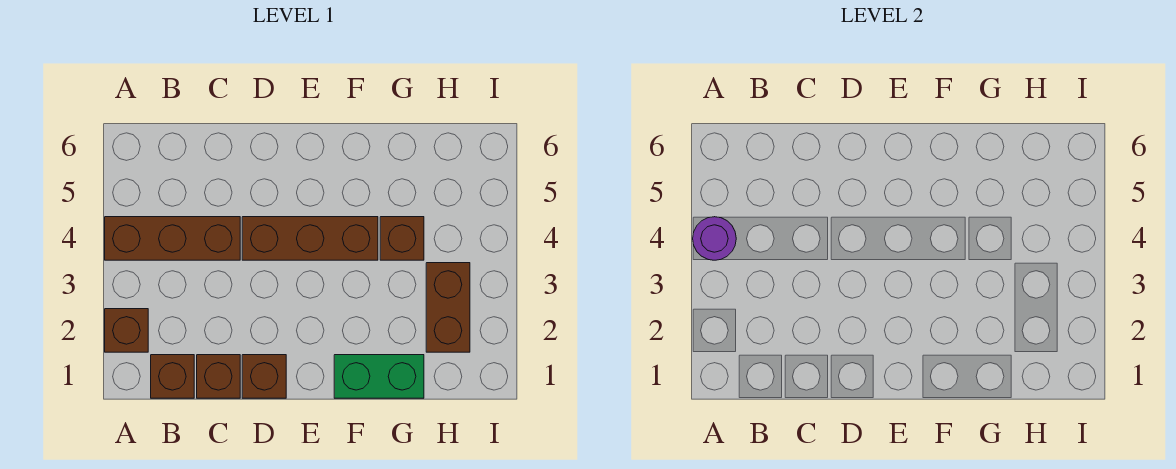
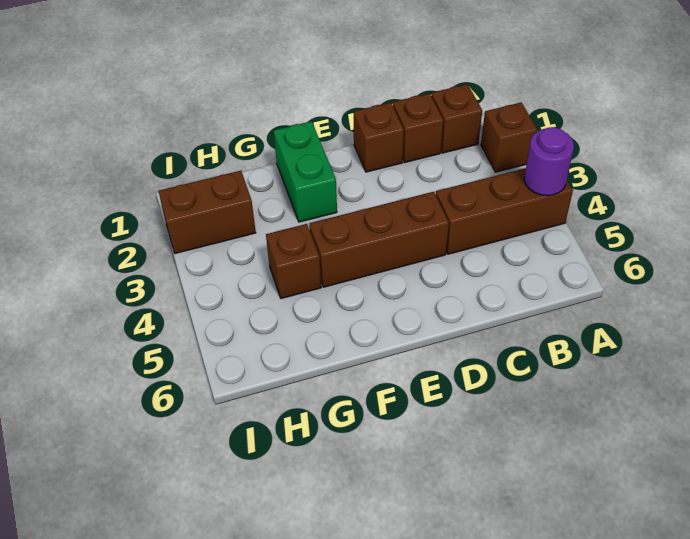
green brick F1:G1 level 1 -> green brick F1:F2 level 1
brown brick H2:H3 level 1 -> brown brick H2:I2 level 1

